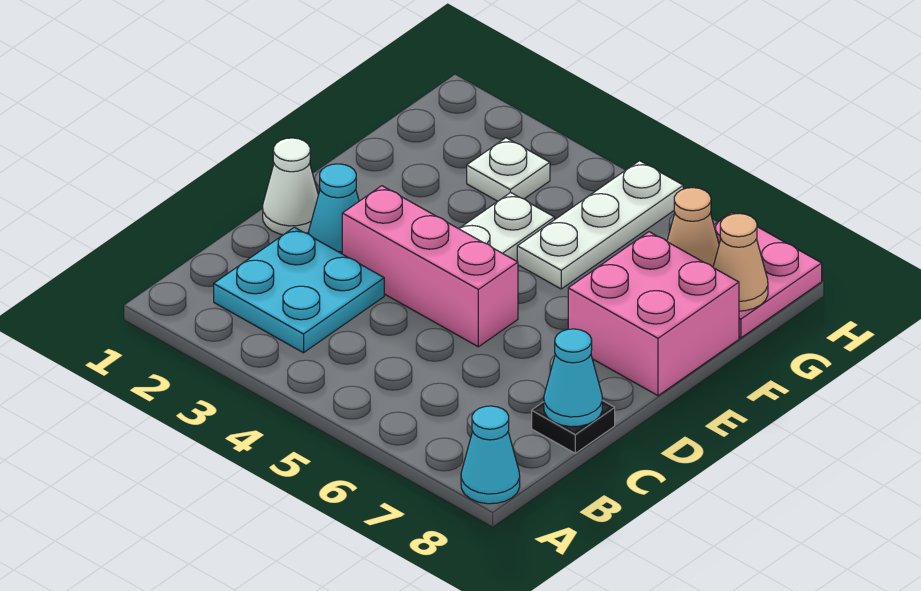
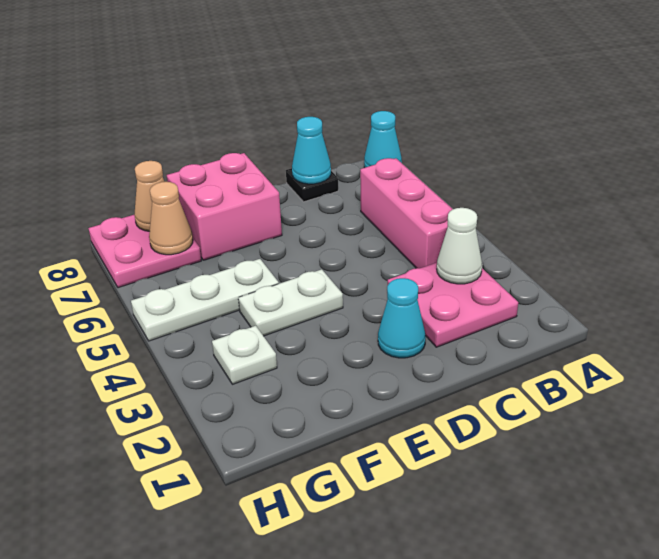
cyan plate B2:C3 level 1 -> pink plate B2:C3 level 1
white cone D1 level 1 -> white cone B3 level 2
pink brick D3:D5 level 1 -> pink brick B4:B6 level 1

